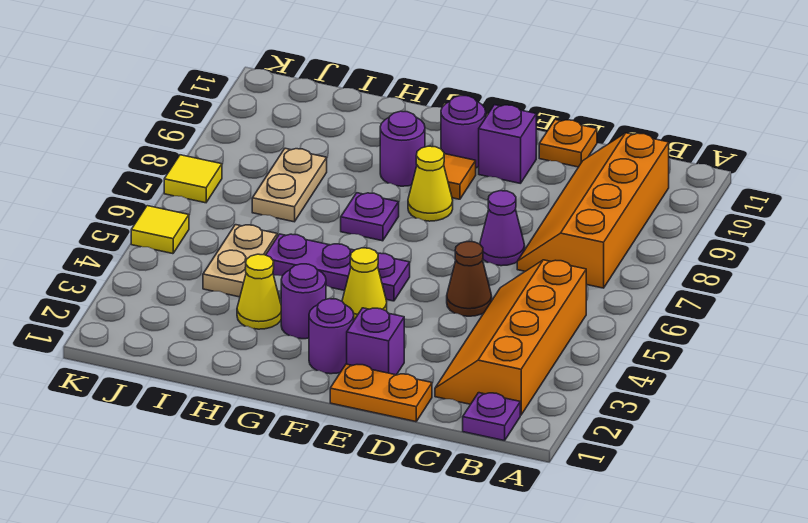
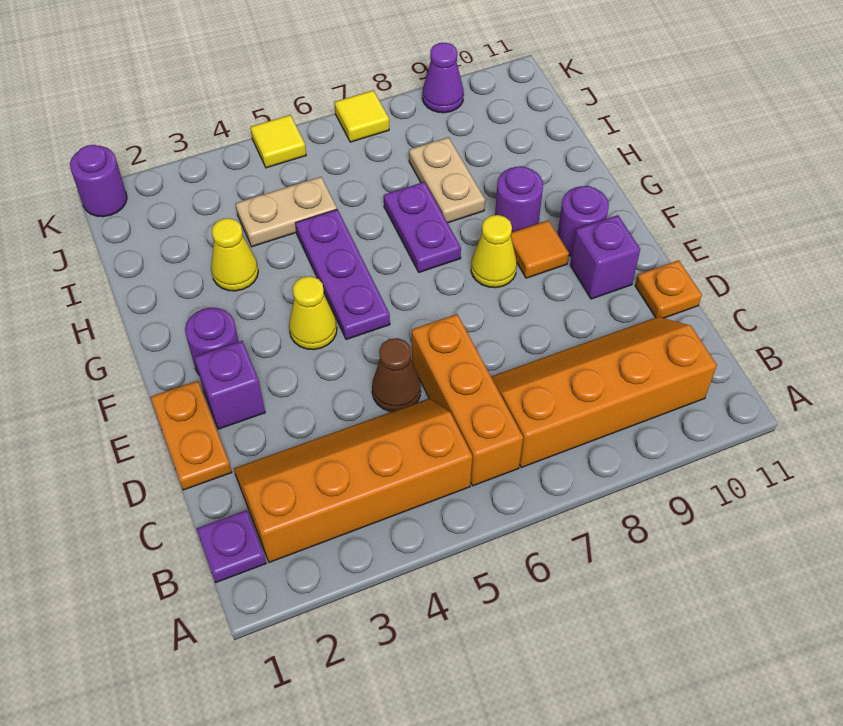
none -> orange brick B6:D6 level 1
purple cone D7 level 1 -> purple cone K9 level 1
purple round brick G3 level 1 -> purple round brick K1 level 1
purple plate G7 level 1 -> purple plate G7:H7 level 1
tan plate I7:I8 level 1 -> tan plate H8:I8 level 1

